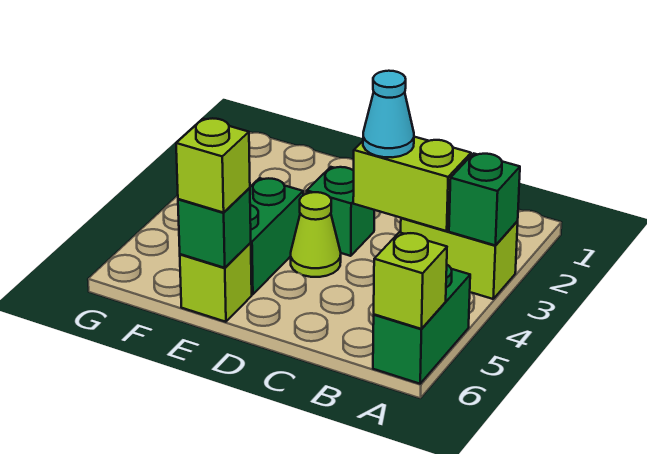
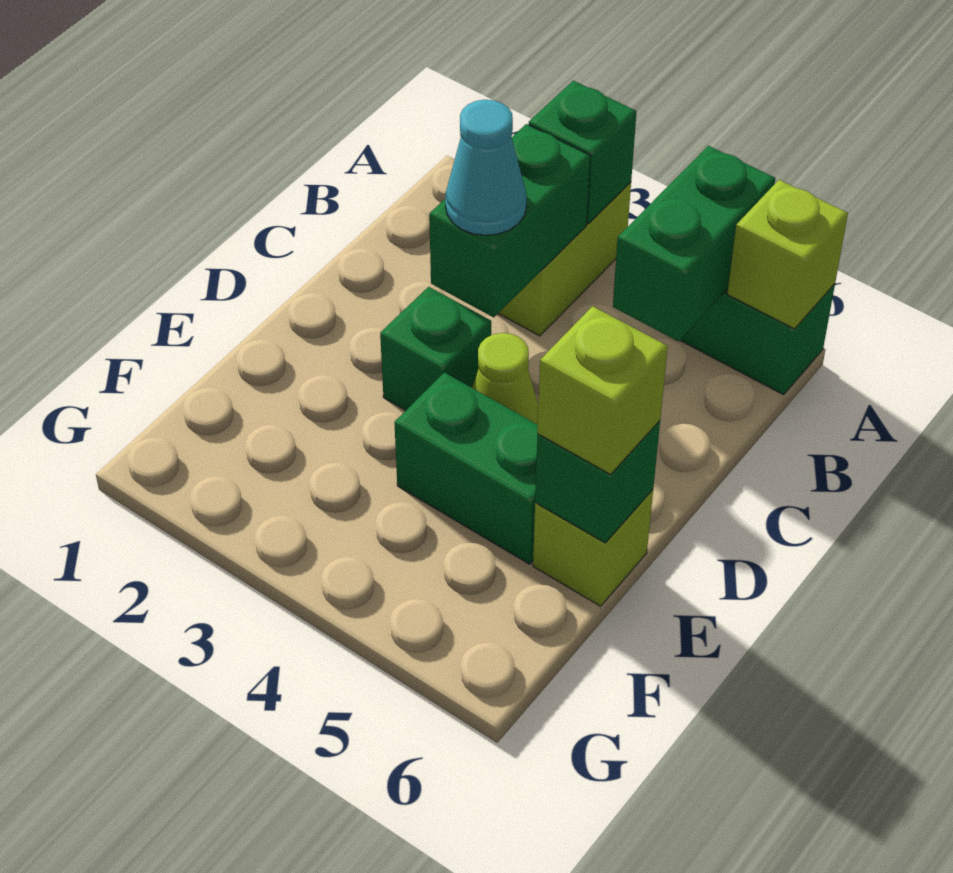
none -> green brick A5:B5 level 2
lime brick B3:C3 level 2 -> green brick B3:C3 level 2

